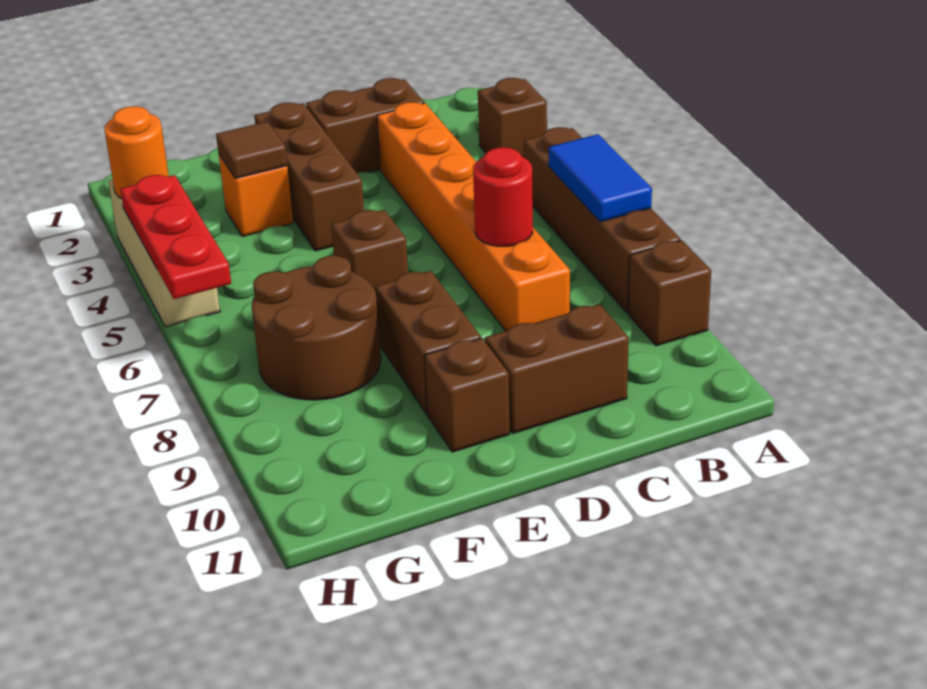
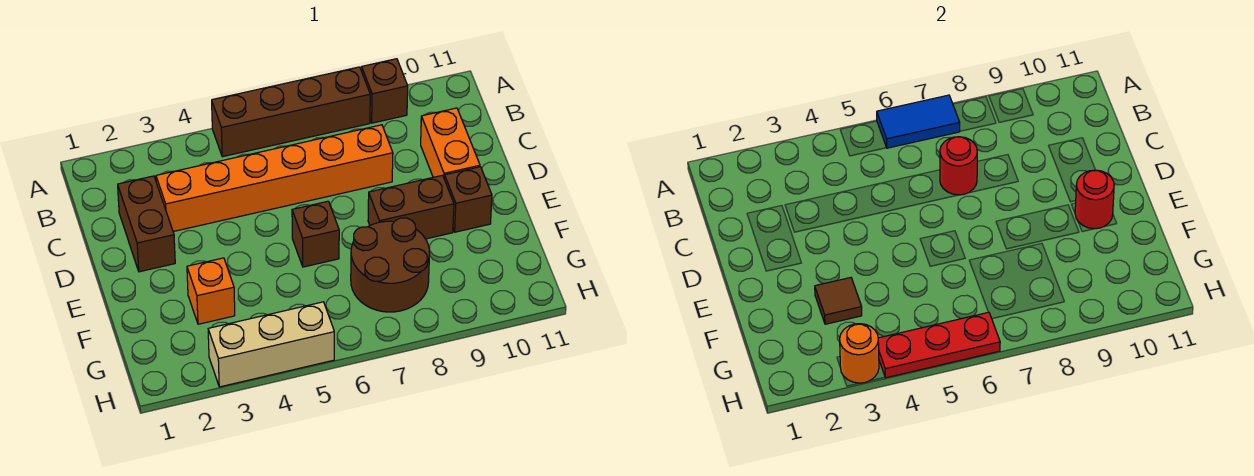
brown brick A3 level 1 -> none
brown brick C10:D10 level 1 -> orange brick C10:D10 level 1
brown brick E2:E4 level 1 -> none
none -> red round brick E10 level 2

